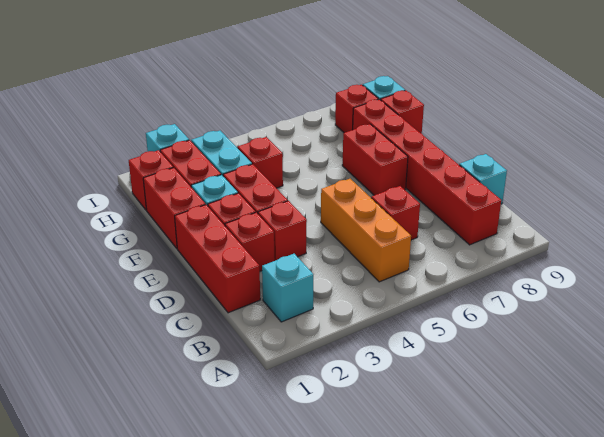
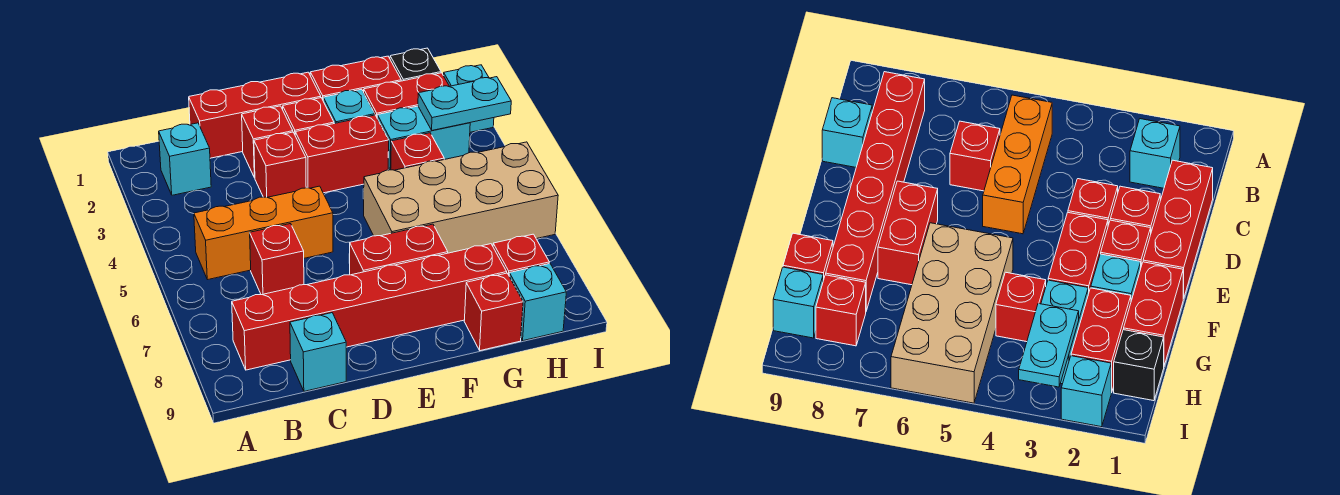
none -> tan brick F5:I6 level 1
red brick H1 level 1 -> black brick H1 level 1
none -> cyan plate H3:I3 level 2

